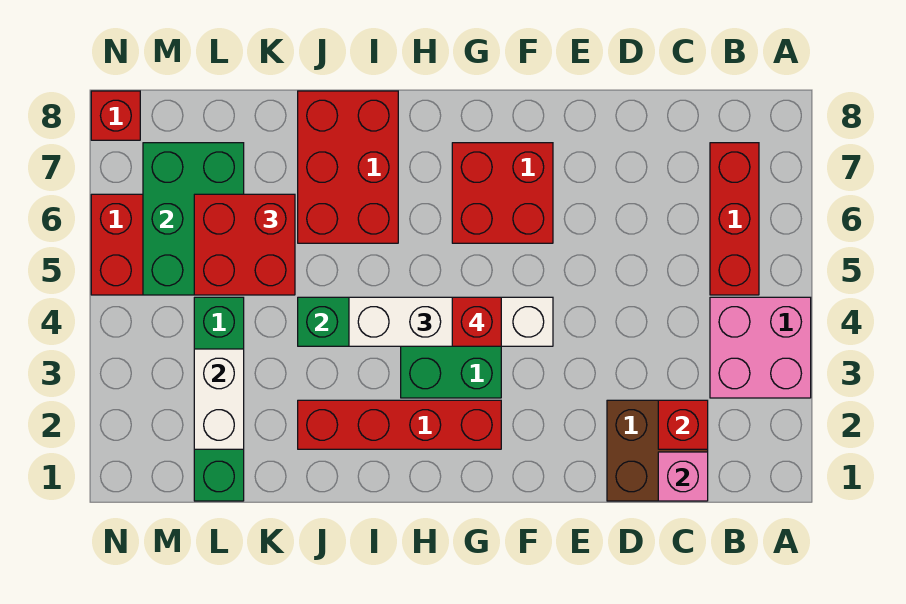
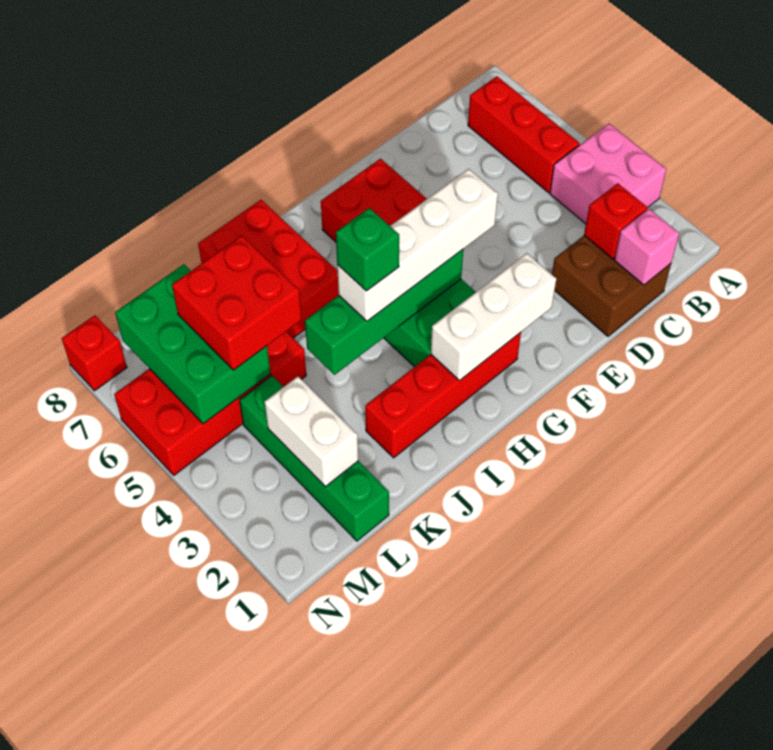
none -> white brick F2:H2 level 2
red brick G4 level 4 -> none
none -> green brick I4 level 4

